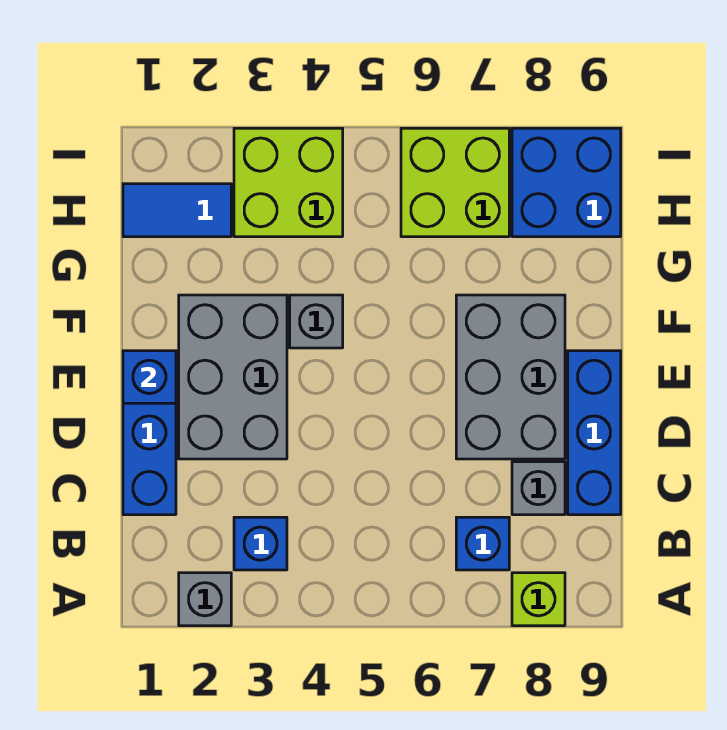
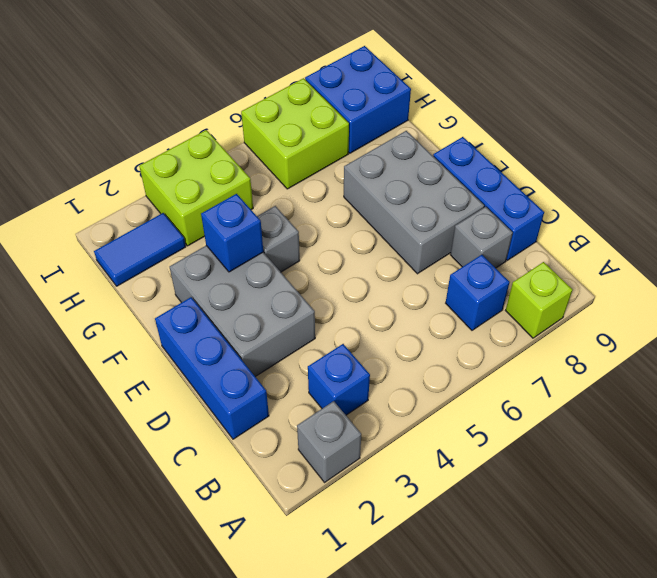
blue brick E1 level 2 -> blue brick F3 level 2

